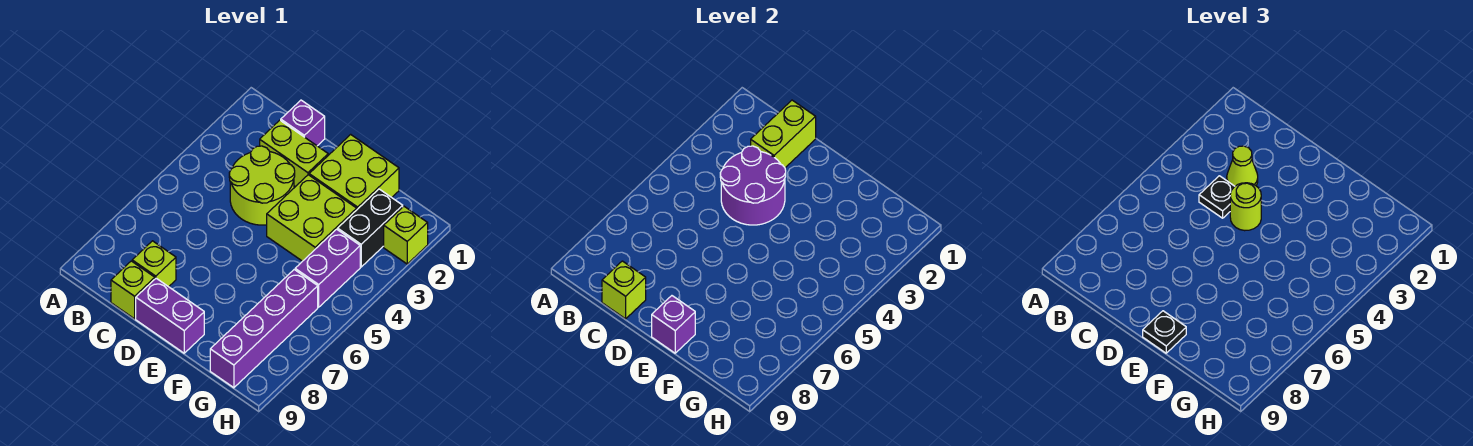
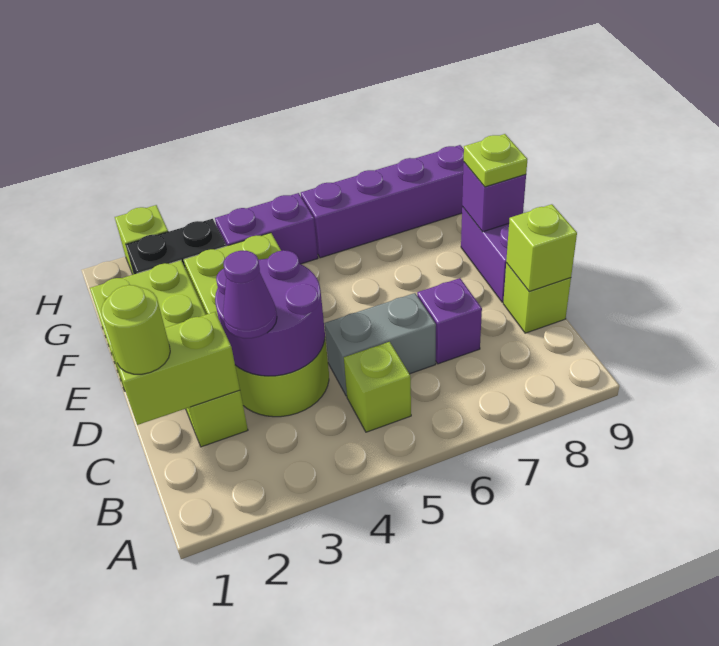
purple brick C1 level 1 -> purple brick C7 level 1
lime cone C3 level 3 -> purple cone C3 level 3
black plate C4 level 3 -> none
none -> grey brick C5:C6 level 1
lime brick C8 level 1 -> lime brick B5 level 1
lime round brick D4 level 3 -> lime round brick C1 level 3
black plate E9 level 3 -> lime plate E9 level 3

